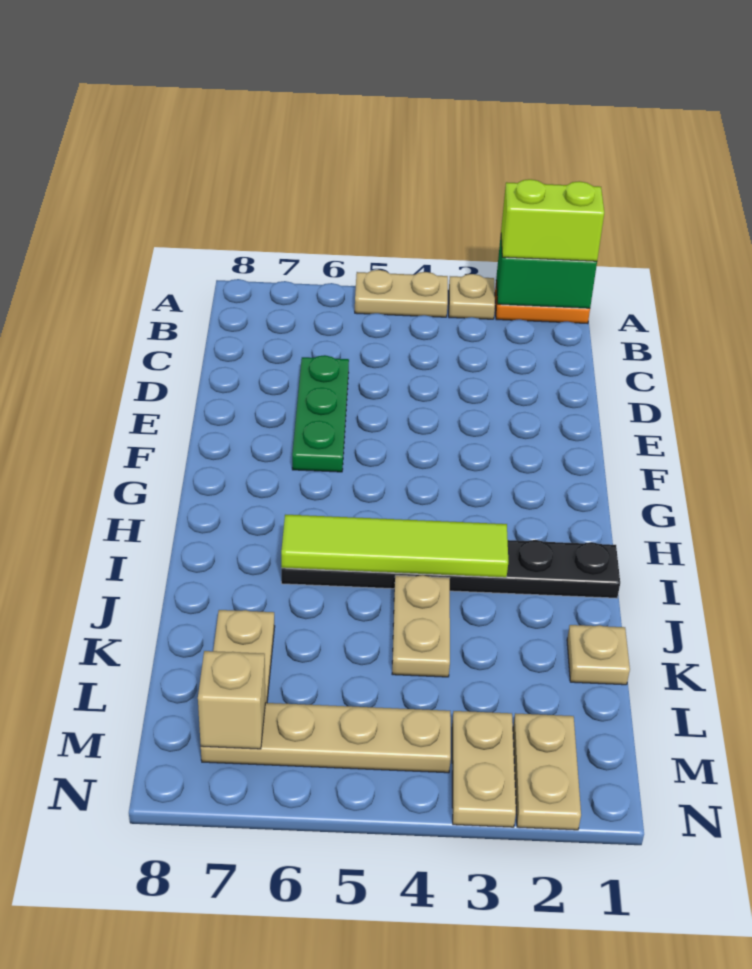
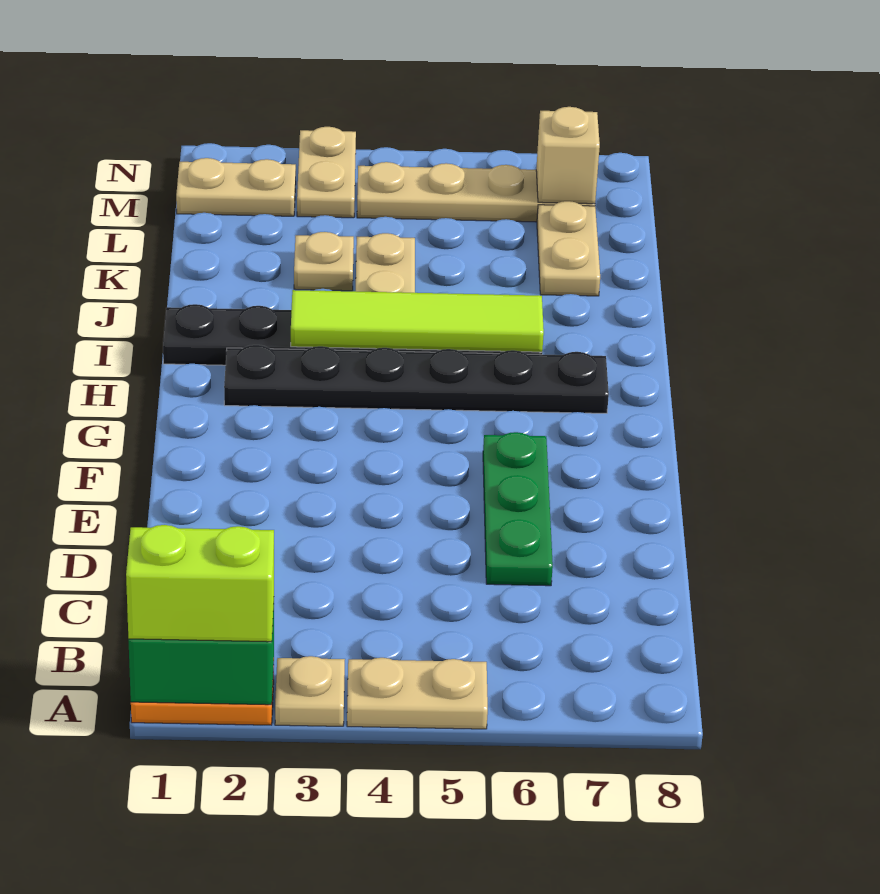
none -> black plate H2:H7 level 1
tan plate K1 level 1 -> tan plate K3 level 1
tan plate M2:N2 level 1 -> tan plate M1:M2 level 1

